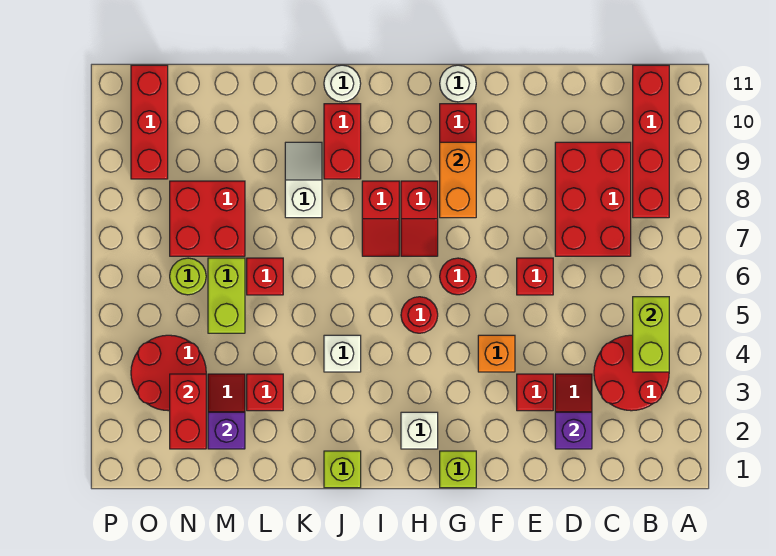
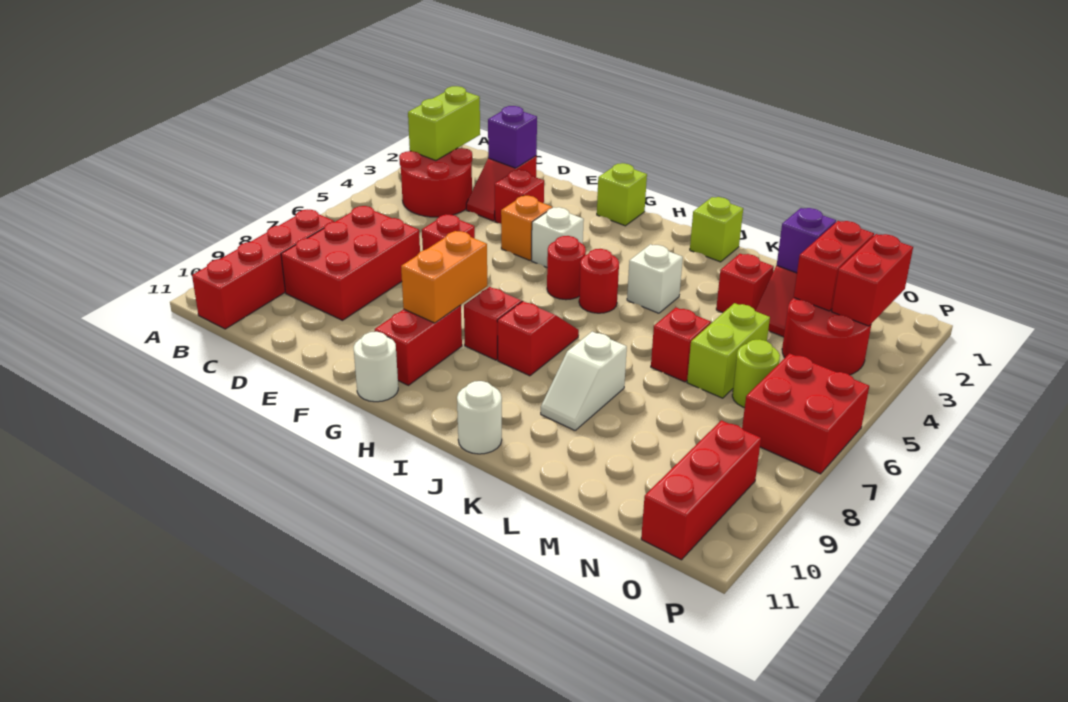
lime brick B4:B5 level 2 -> lime brick B2:B3 level 2
red round brick G6 level 1 -> red round brick I5 level 1
white brick H2 level 1 -> white brick G4 level 1
red brick J9:J10 level 1 -> red brick O2:O3 level 2
red brick M7:N8 level 1 -> red brick O6:P7 level 1

